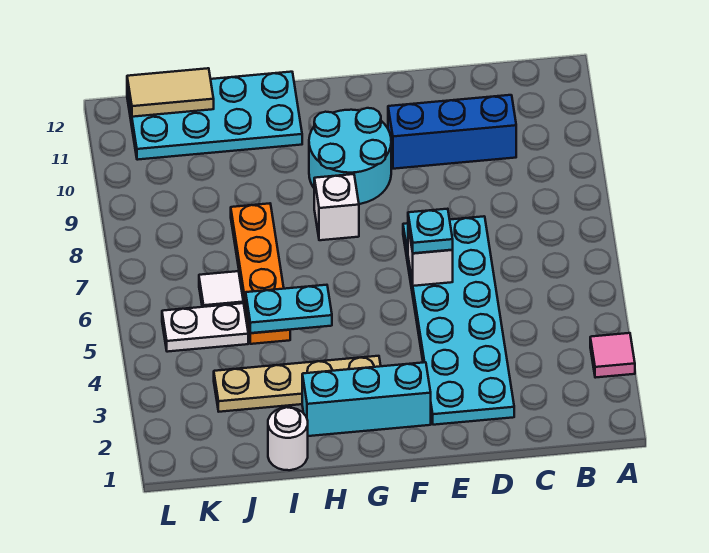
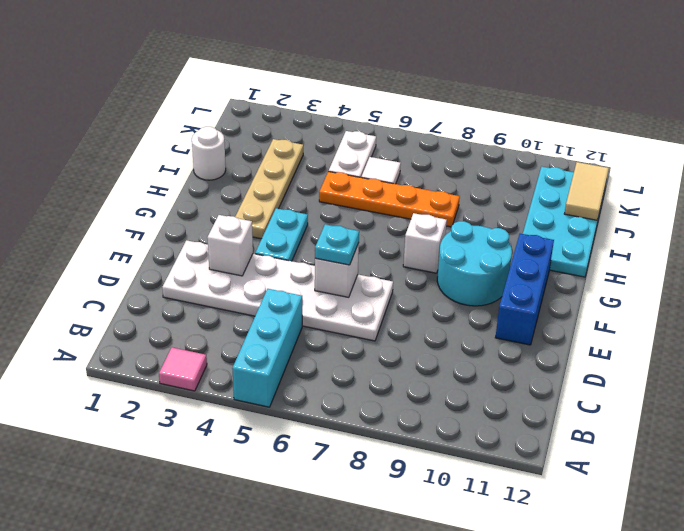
blue brick C10:E10 level 1 -> blue brick E11:G11 level 1
cyan plate D2:E7 level 1 -> white plate D2:E7 level 1
none -> white brick E3 level 2
cyan brick F2:H2 level 1 -> cyan brick A5:C5 level 1
cyan plate H5:I5 level 2 -> cyan plate F4:G4 level 1

